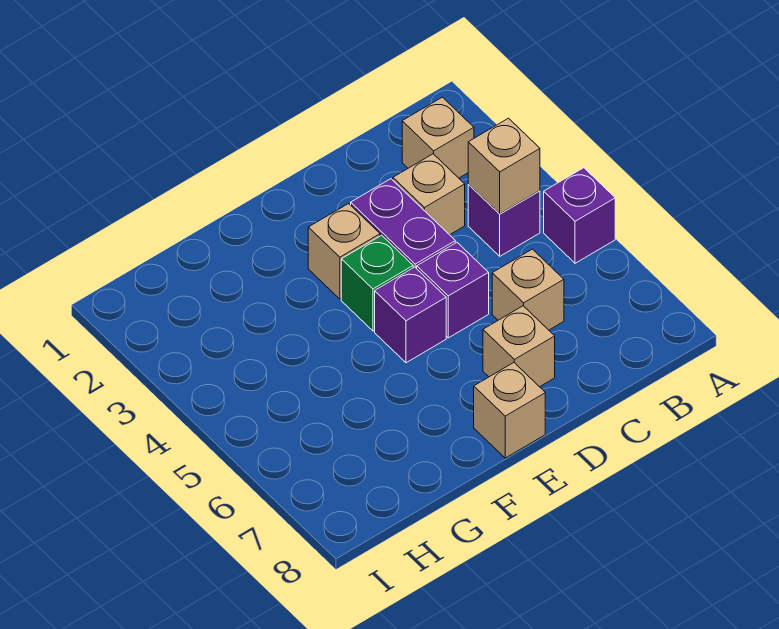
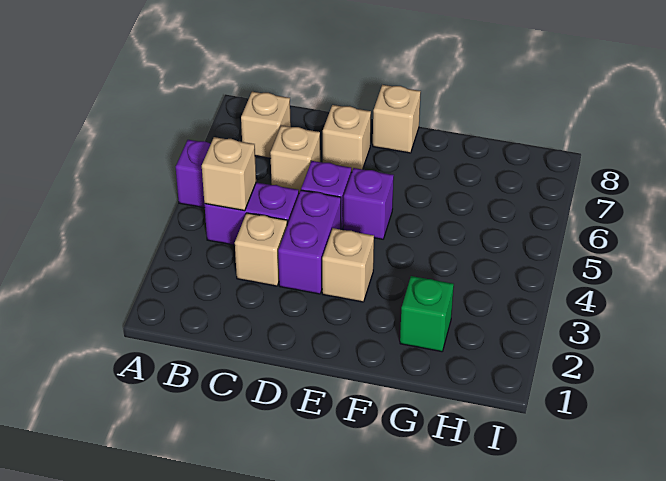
tan brick B2 level 1 -> tan brick B7 level 1
purple brick B4 level 1 -> purple brick B4:C4 level 1
green brick E4 level 1 -> green brick G2 level 1

